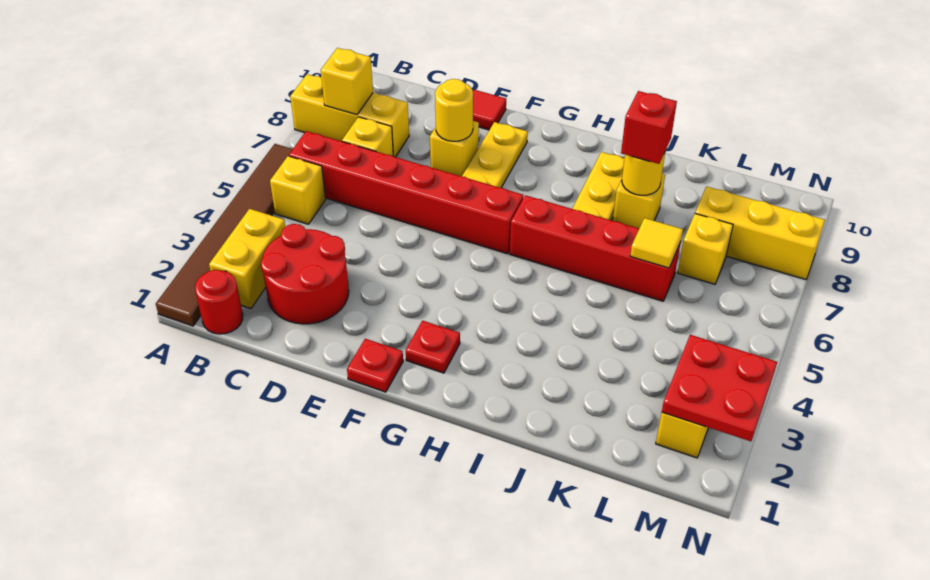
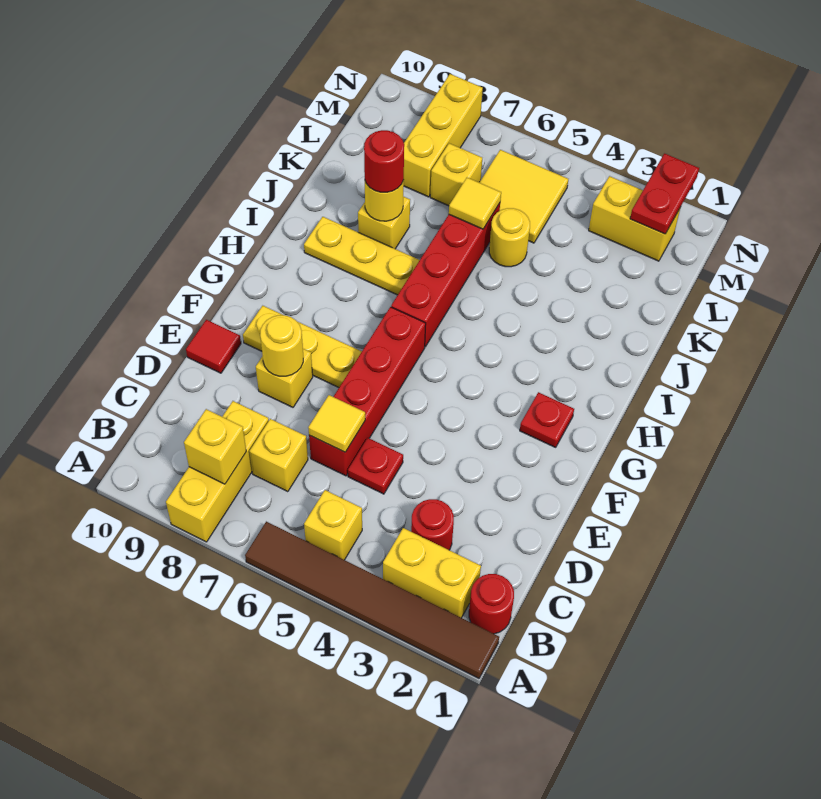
red brick B6:G6 level 1 -> red brick D6:G6 level 1
red round brick C2:D3 level 1 -> red round brick C3 level 1
none -> yellow tile D6 level 2
red plate F1 level 1 -> red plate D5 level 1
red brick J8 level 3 -> red round brick J8 level 3
none -> yellow round brick K5 level 1
none -> yellow tile L5:M6 level 1
red plate M2:N3 level 2 -> red plate M2:N2 level 2

